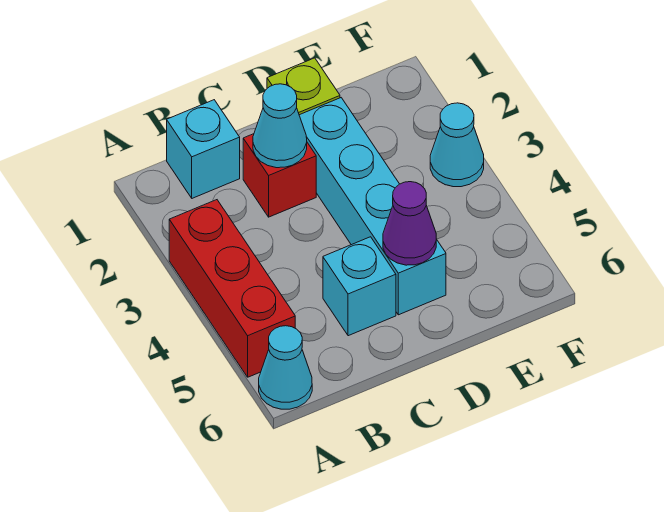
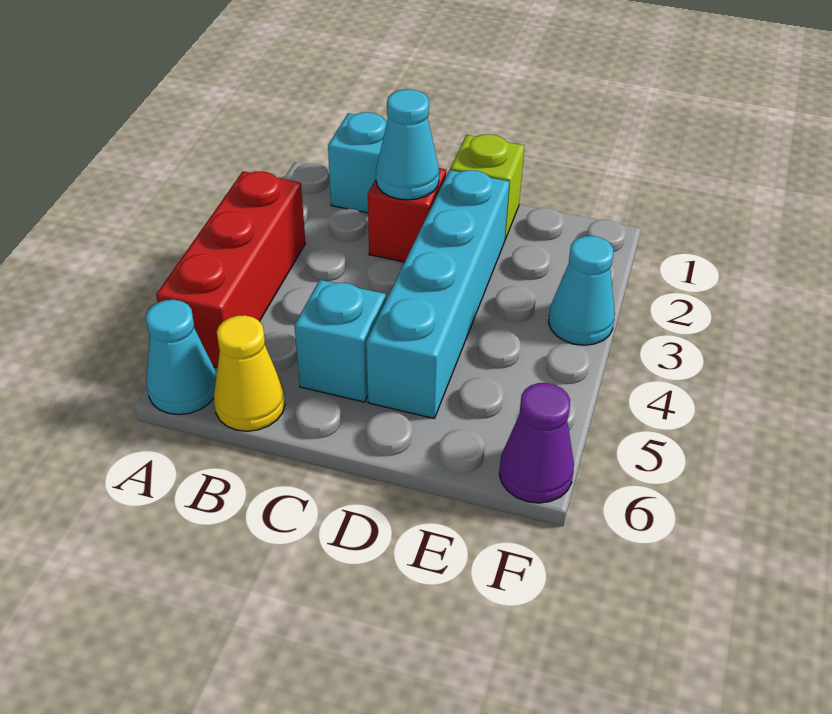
none -> yellow cone B6 level 1
purple cone D5 level 2 -> purple cone F6 level 1

